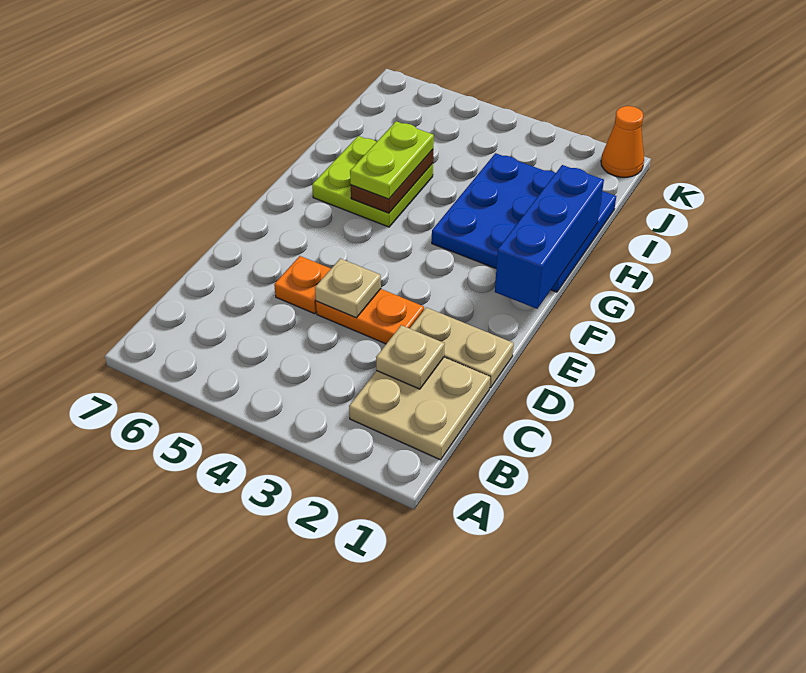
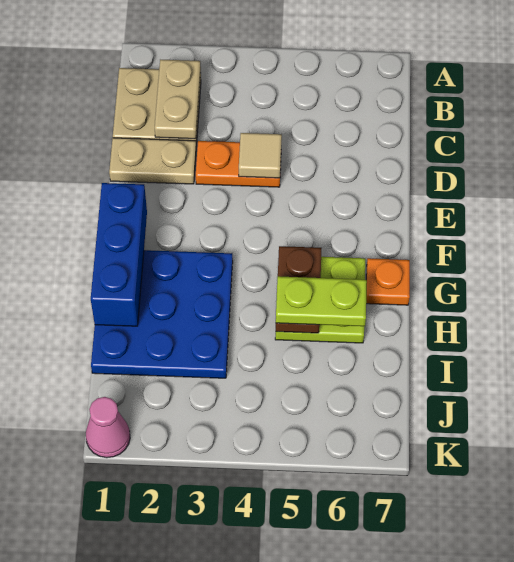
tan plate C2 level 2 -> tan plate B2:C2 level 2
tan plate D4 level 2 -> tan tile D4 level 2
orange plate D5 level 1 -> orange plate G7 level 1
lime plate G5:H5 level 3 -> lime plate H5:H6 level 3
orange cone K1 level 1 -> pink cone K1 level 1

